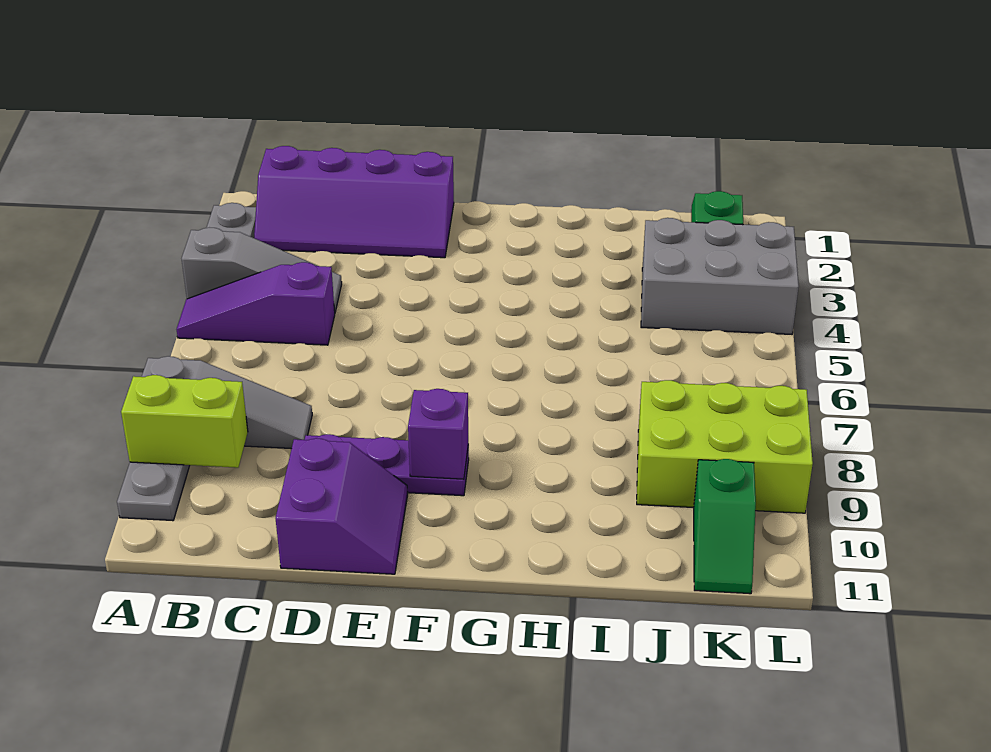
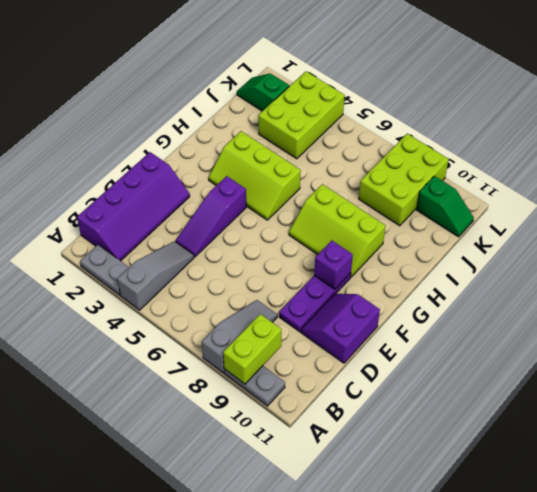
purple slope A5:C5 level 1 top C -> purple slope D4:F4 level 1 top F
purple slope D10:E11 level 1 top D -> purple slope D10:E11 level 1 top 11
none -> lime slope G3:H5 level 1 top H
none -> lime slope G7:H9 level 1 top H
grey brick J3:L4 level 1 -> lime brick J3:L4 level 1

